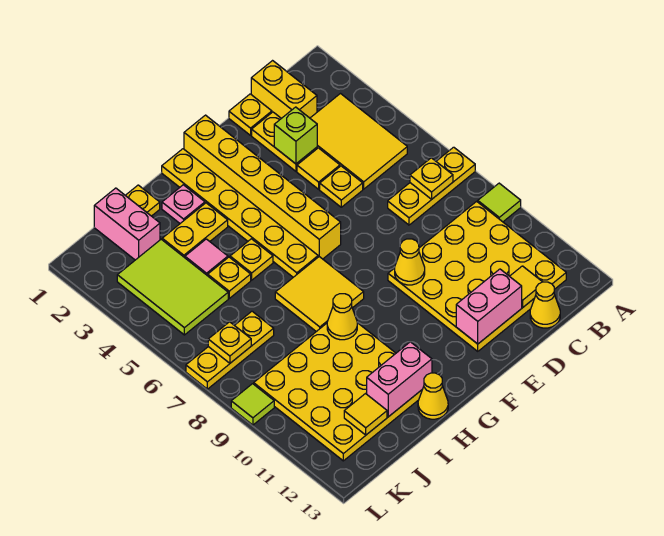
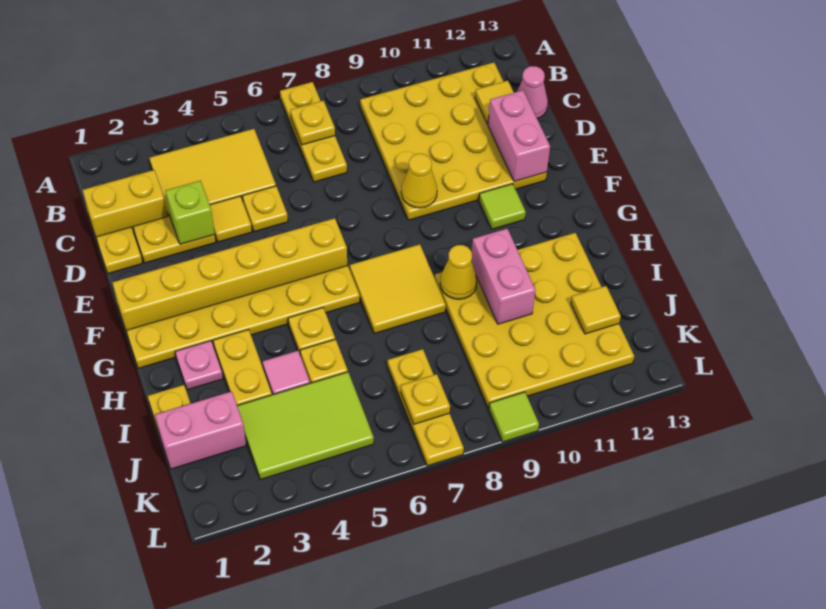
lime tile A9 level 1 -> lime tile F11 level 1
yellow cone C13 level 1 -> pink cone C13 level 1
pink brick H12:I12 level 2 -> pink brick H10:I10 level 2
yellow cone H13 level 1 -> none

